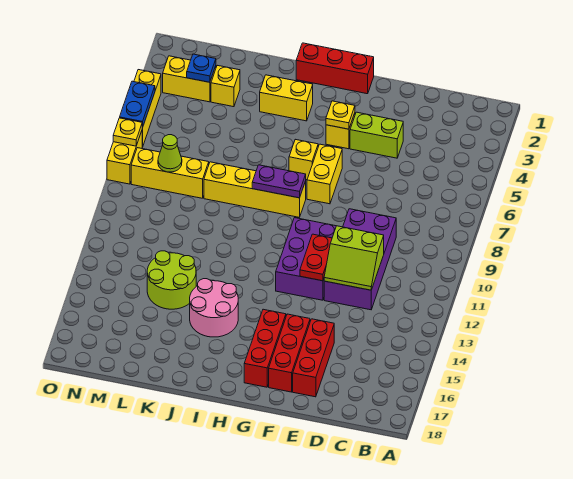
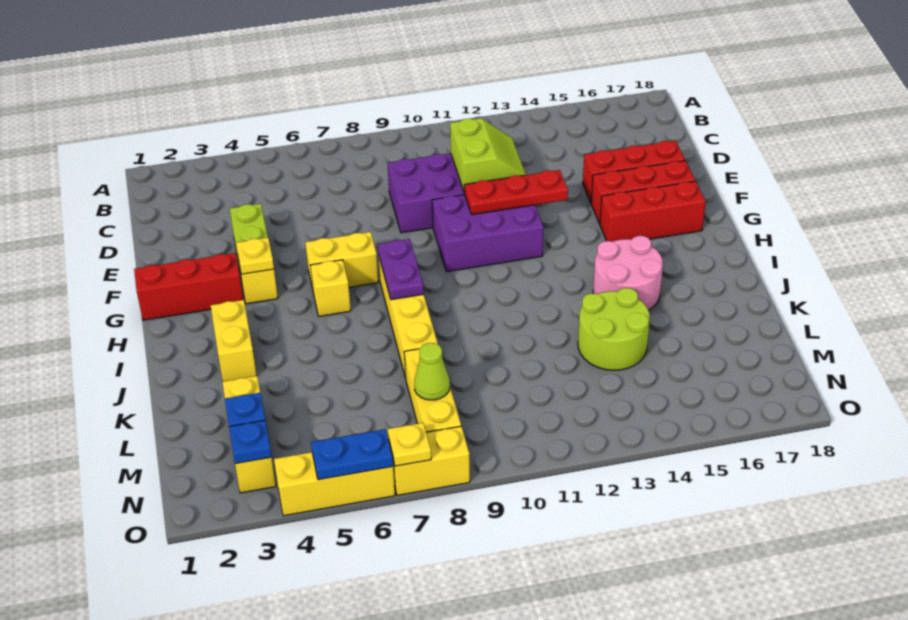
red plate F11:F12 level 2 -> red plate F11:F13 level 2
red brick G1:I1 level 1 -> red brick G1:G3 level 1
none -> blue plate N3 level 2

